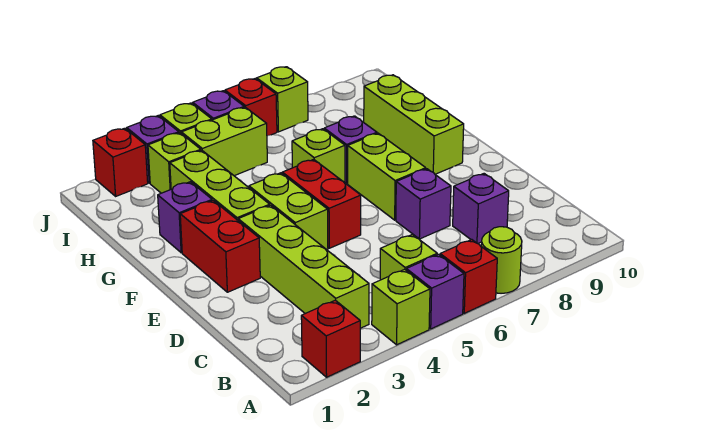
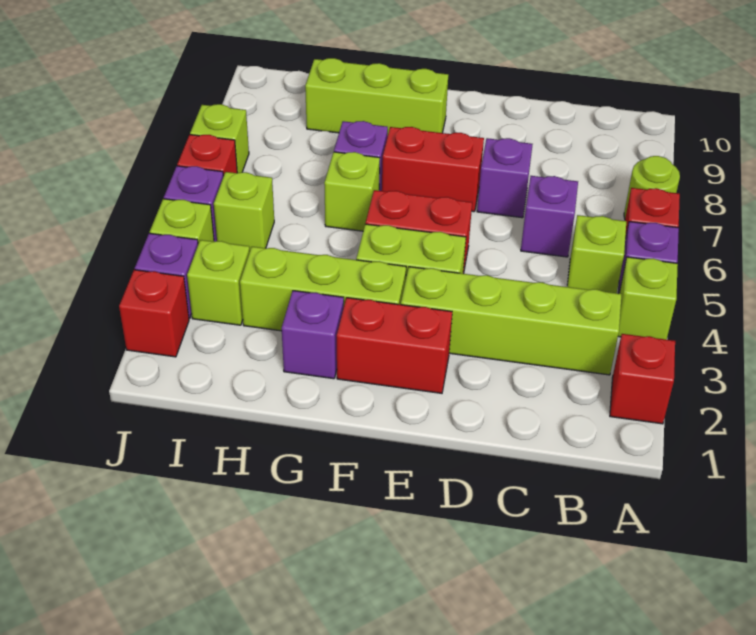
purple brick C8 level 1 -> purple brick C6 level 1
lime brick E7:F7 level 1 -> red brick E7:F7 level 1
lime brick I4:I5 level 1 -> lime brick I5 level 1

